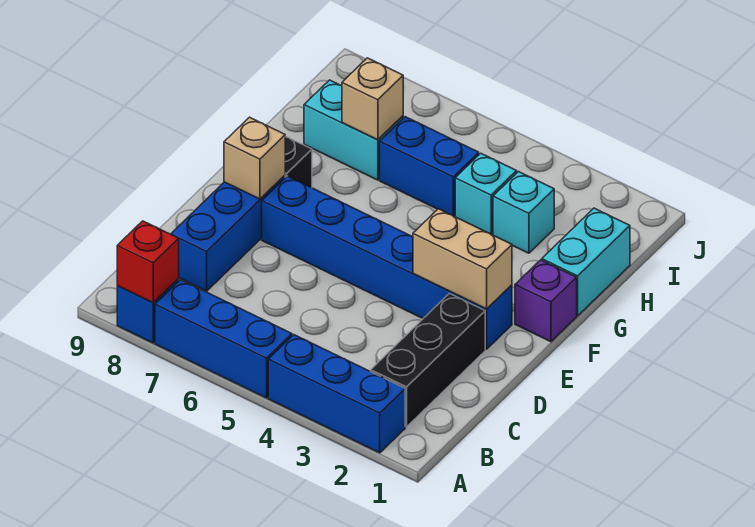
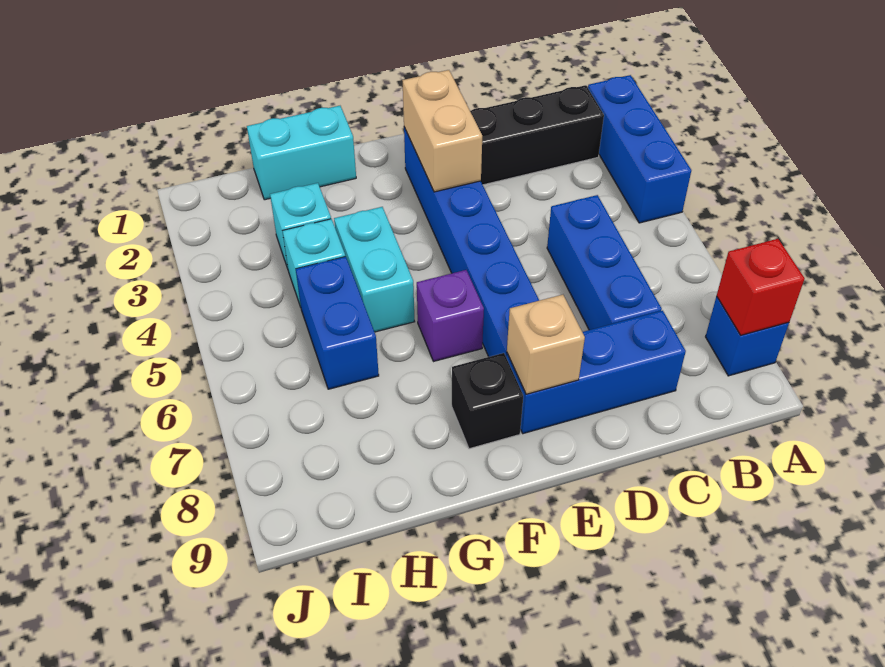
blue brick A5:A7 level 1 -> blue brick C5:C7 level 1
purple brick F1 level 1 -> purple brick F6 level 1
cyan brick H7:H8 level 1 -> cyan brick G4:G5 level 1
tan brick H7 level 2 -> none

